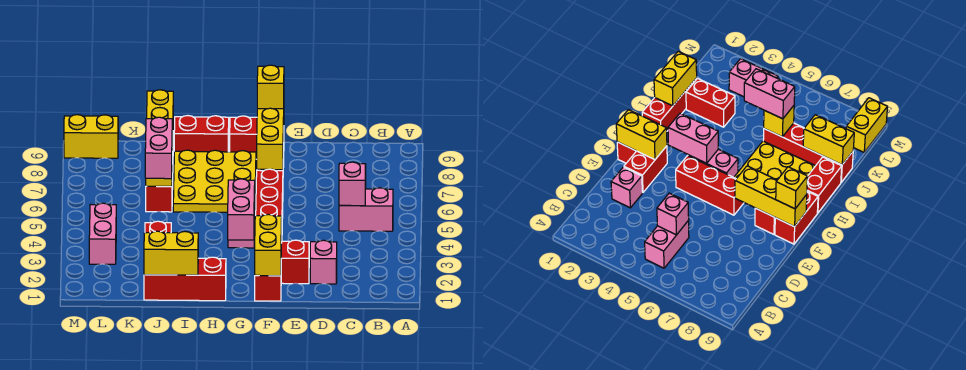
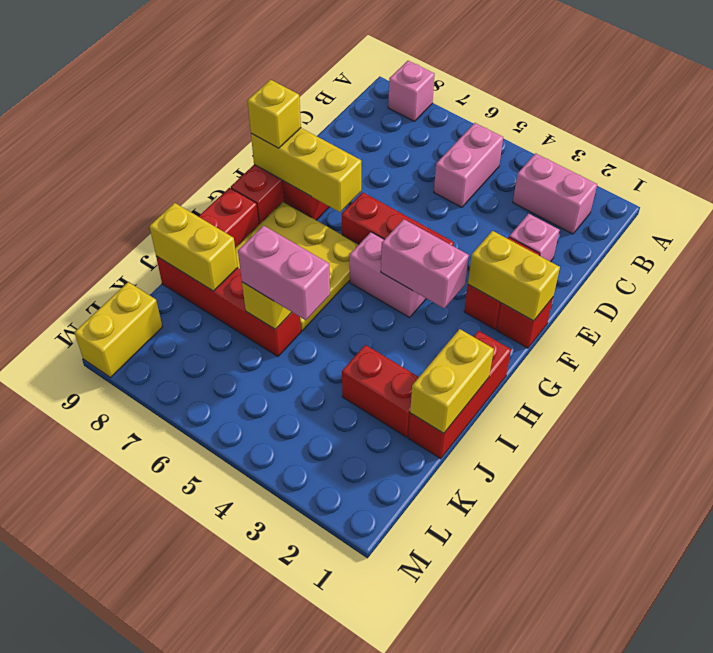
pink brick C5 level 2 -> pink brick A8 level 1
pink brick L3:L4 level 1 -> pink brick B2:B3 level 1

